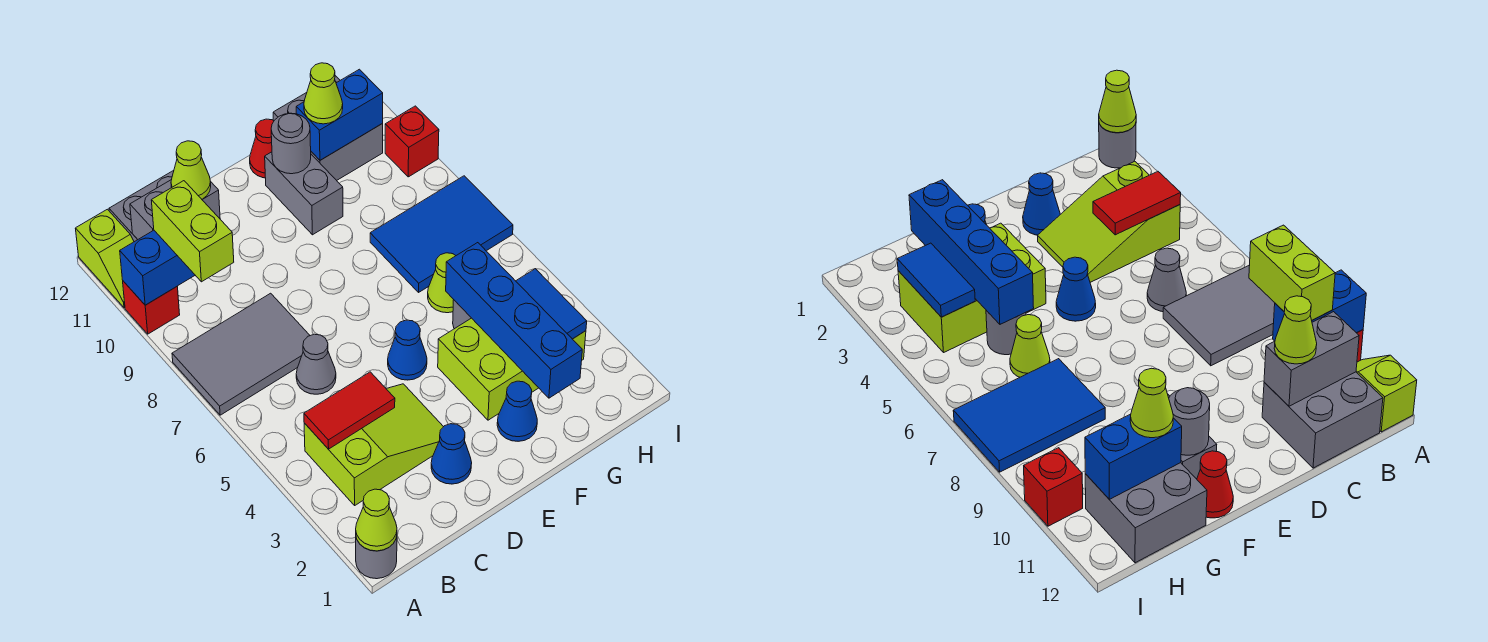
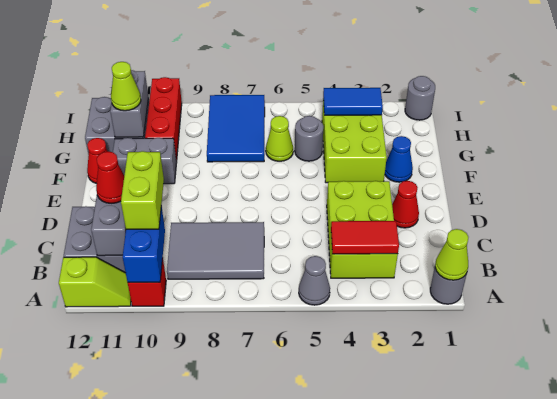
grey tile A7:C8 level 1 -> grey tile B7:C9 level 1
lime slope B3:D4 level 1 top B -> lime brick B3:D4 level 1
red tile B4:C4 level 2 -> red tile B3:B4 level 2
lime brick B9:B10 level 3 -> lime brick B10:C10 level 3
grey cone C6 level 1 -> grey cone A5 level 1
lime cone C11 level 3 -> red cone C11 level 3
blue cone D2 level 1 -> red cone D2 level 1
blue cone E5 level 1 -> none
grey round brick F11 level 2 -> grey round brick I1 level 1
blue brick G2:G5 level 2 -> none
blue brick G11:H11 level 2 -> grey brick G11:H11 level 2
red brick I10 level 1 -> red brick G10:I10 level 1

